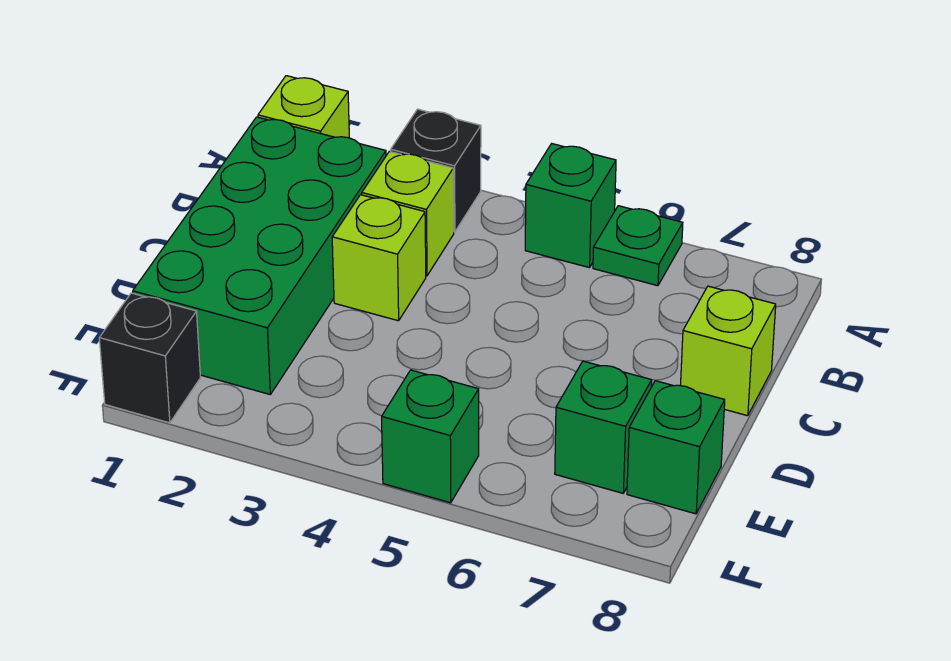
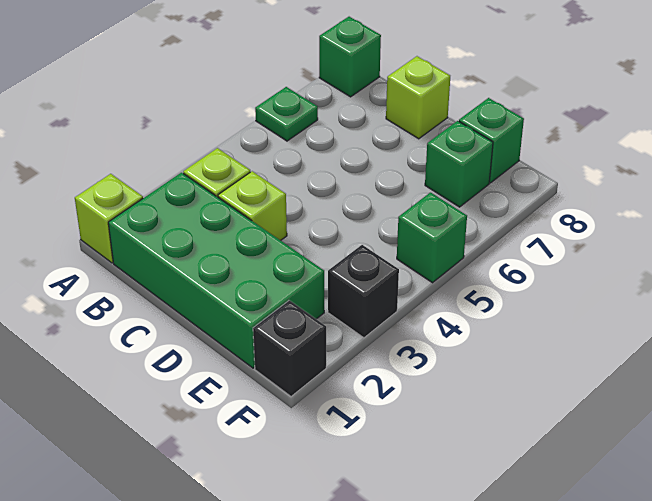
black brick A3 level 1 -> black brick F3 level 1
green brick A5 level 1 -> green brick A8 level 1

